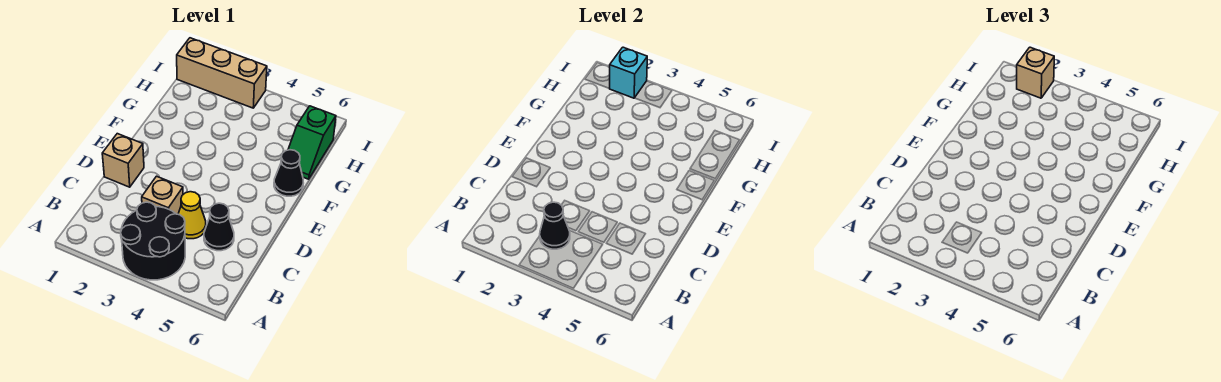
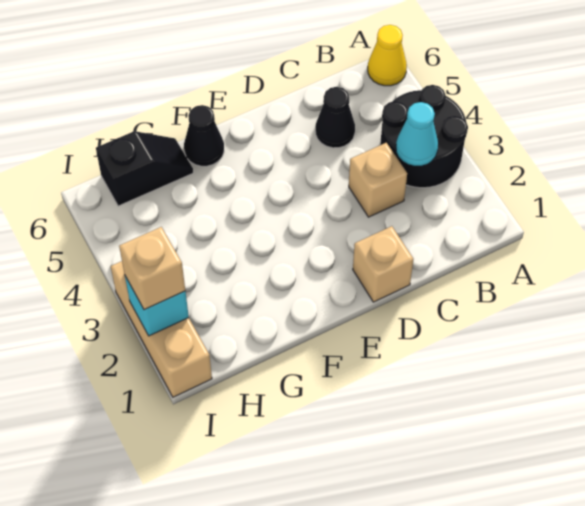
black cone B3 level 2 -> cyan cone B3 level 2
yellow cone C4 level 1 -> yellow cone A6 level 1
green slope G6:H6 level 1 top H -> black slope G6:H6 level 1 top H

